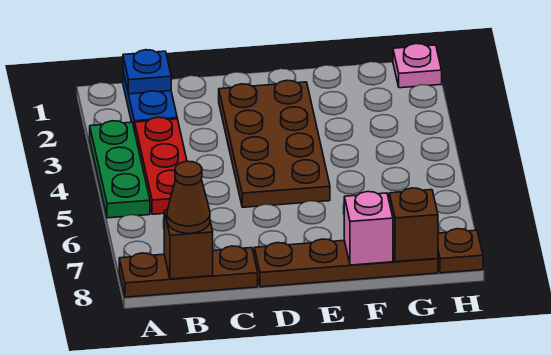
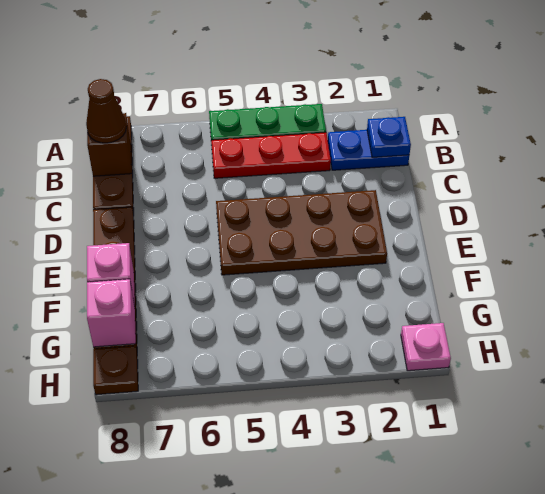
brown brick G8 level 2 -> pink brick G8 level 2

